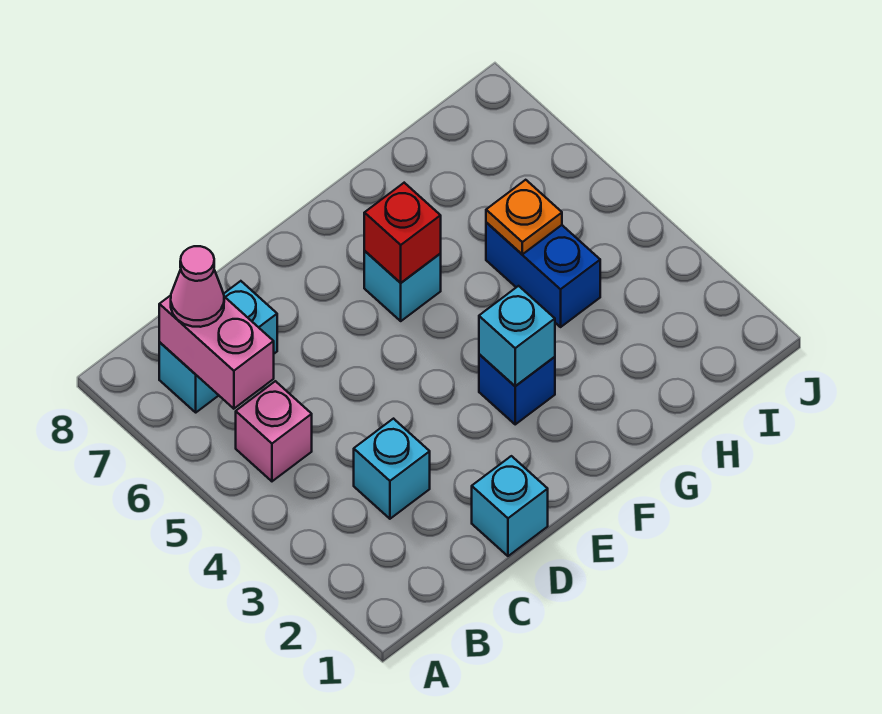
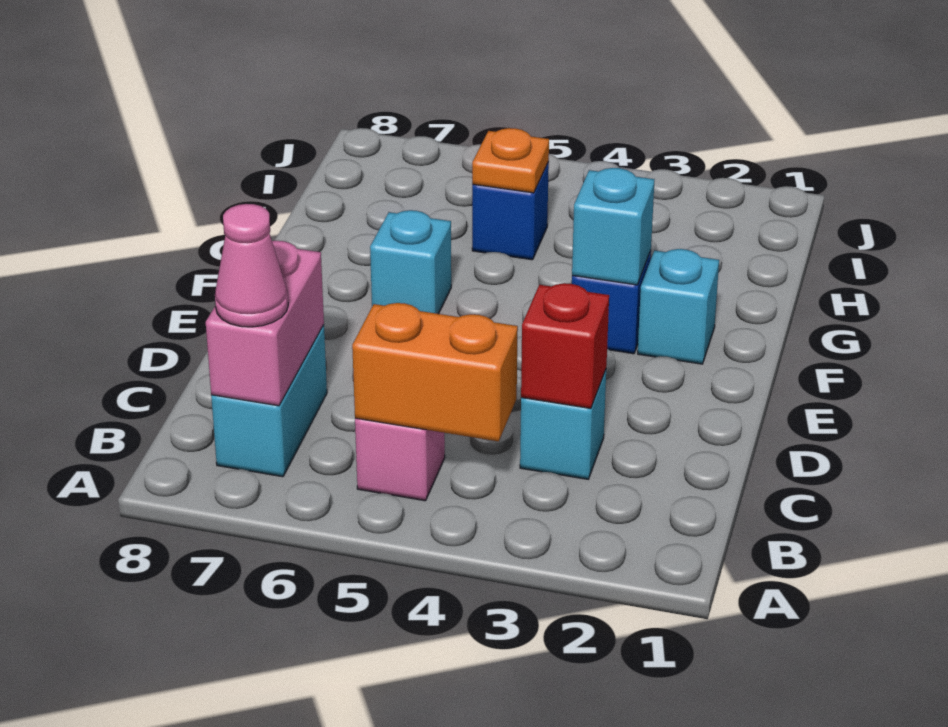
none -> orange brick B4:B5 level 2
pink brick B6:B7 level 2 -> pink brick B7:C7 level 2
cyan brick D1 level 1 -> cyan brick F2 level 1
red brick F6 level 2 -> red brick C3 level 2
blue brick H4:H5 level 1 -> blue brick H5 level 1

